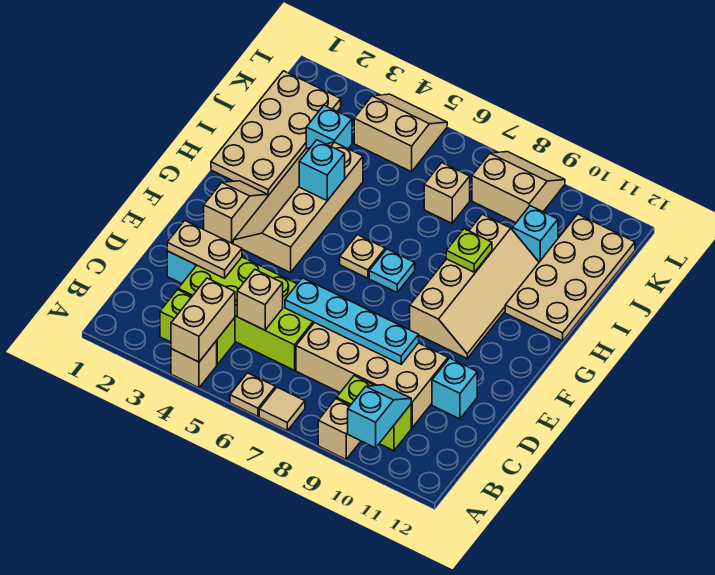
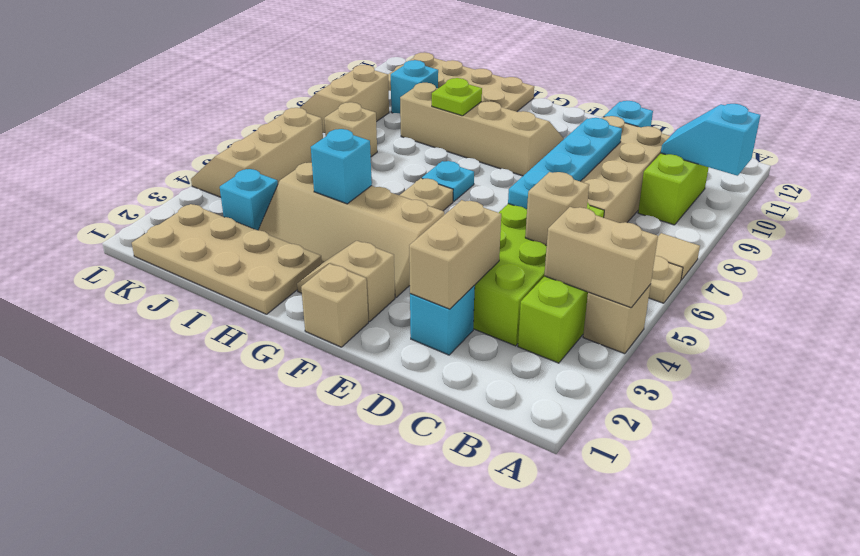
tan brick A9 level 1 -> tan brick F1 level 1
tan plate D2:D3 level 2 -> tan brick D2:D3 level 2
tan slope K4:L5 level 1 top K -> tan slope K4:L6 level 1 top K

